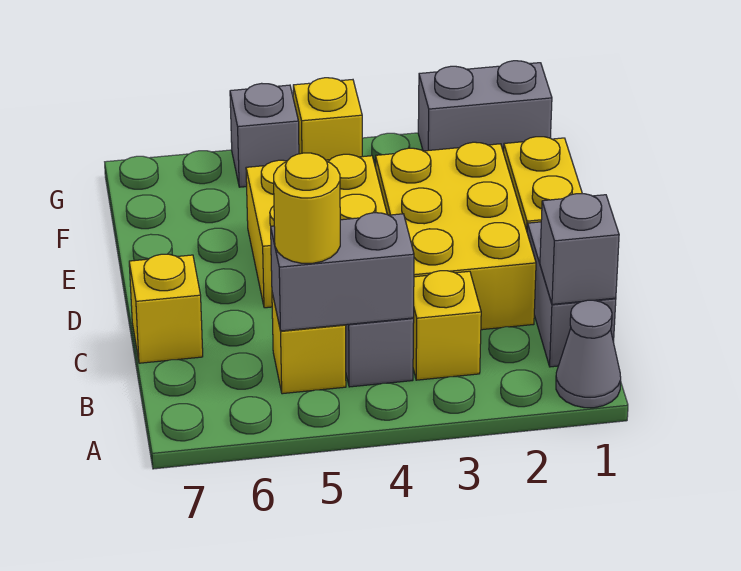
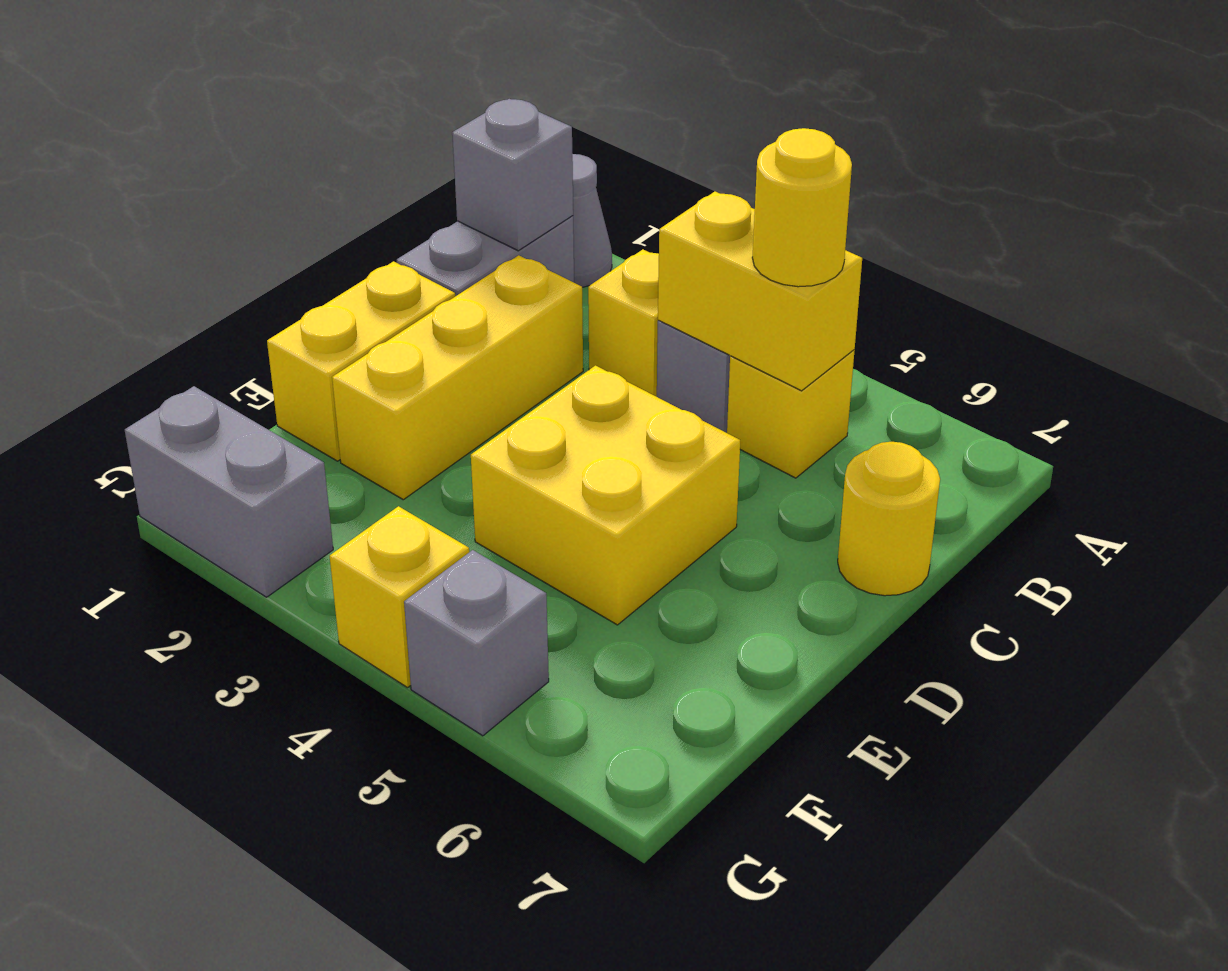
grey brick B4:B5 level 2 -> yellow brick B4:B5 level 2
yellow brick C2:E3 level 1 -> yellow brick C2:E2 level 1
yellow brick C7 level 1 -> yellow round brick C7 level 1

